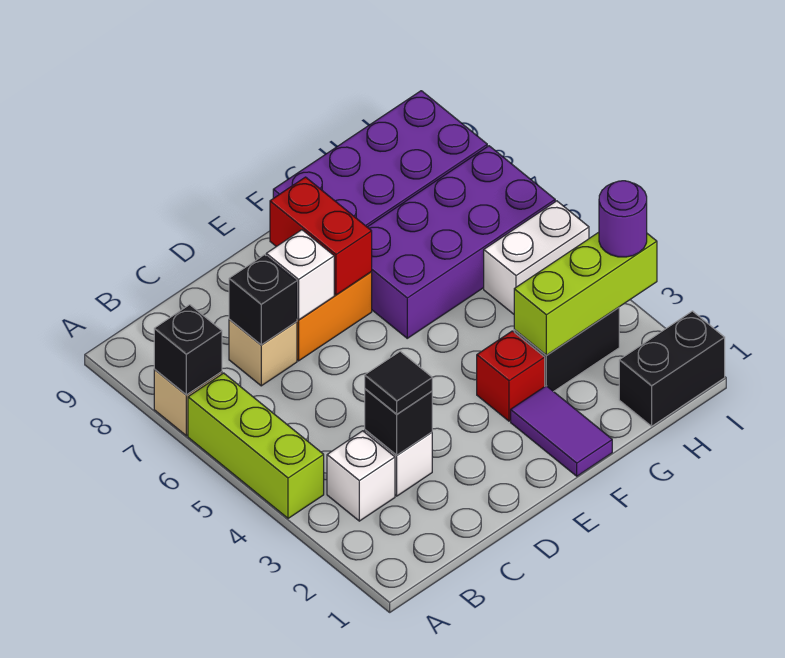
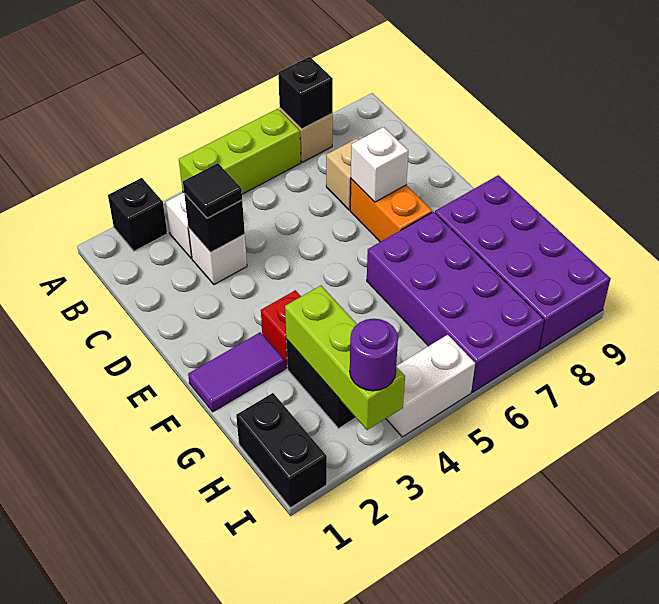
black brick C7 level 2 -> black brick A2 level 1
red brick E7:E8 level 2 -> none
white brick H5:I5 level 1 -> white brick I4:I5 level 1

